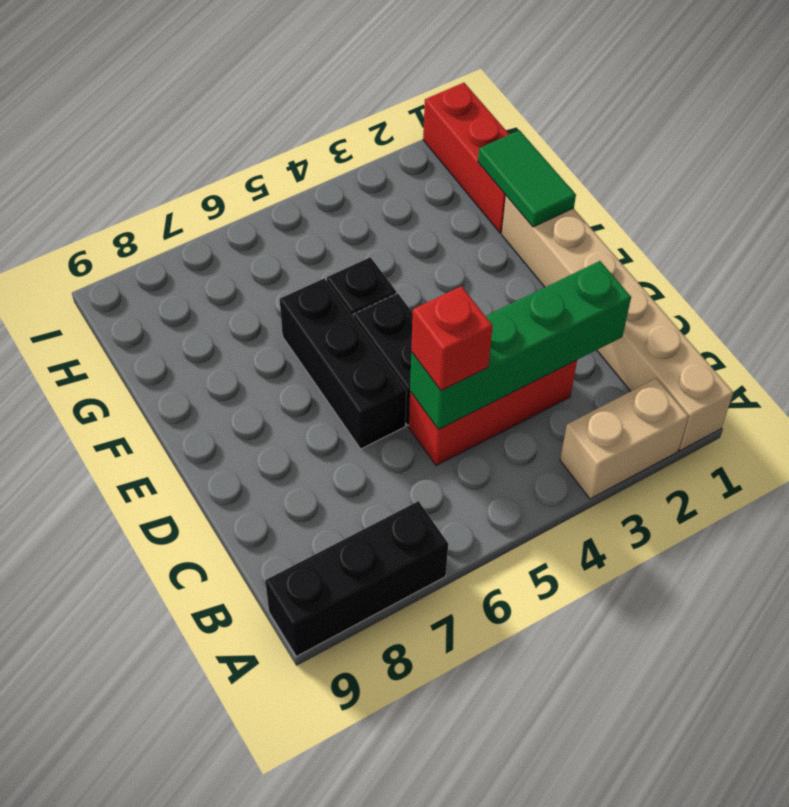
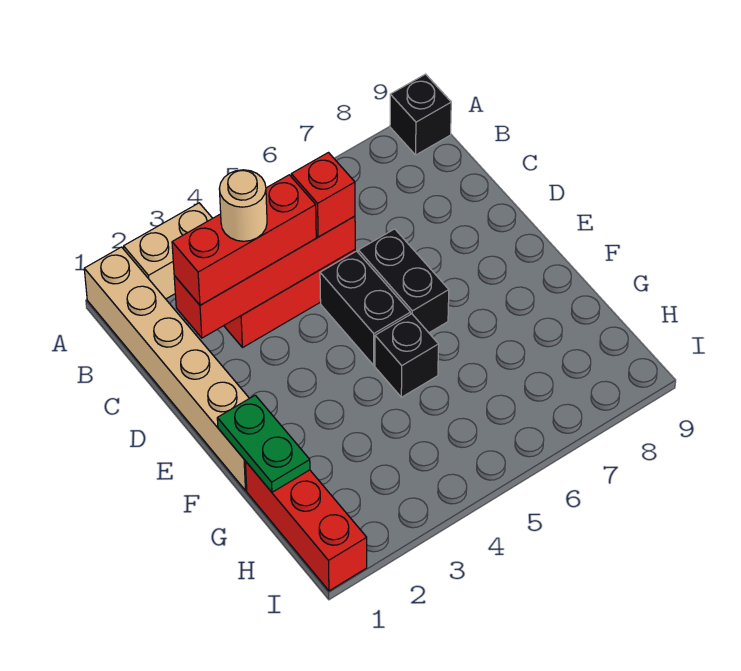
black brick A7:A9 level 1 -> black brick A9 level 1
green brick C2:C5 level 2 -> red brick C2:C5 level 2
none -> red brick C2:C4 level 3
none -> tan round brick C3 level 4
black brick D6:F6 level 1 -> black brick D6:E6 level 1
green tile F1:G1 level 2 -> green plate F1:G1 level 2

